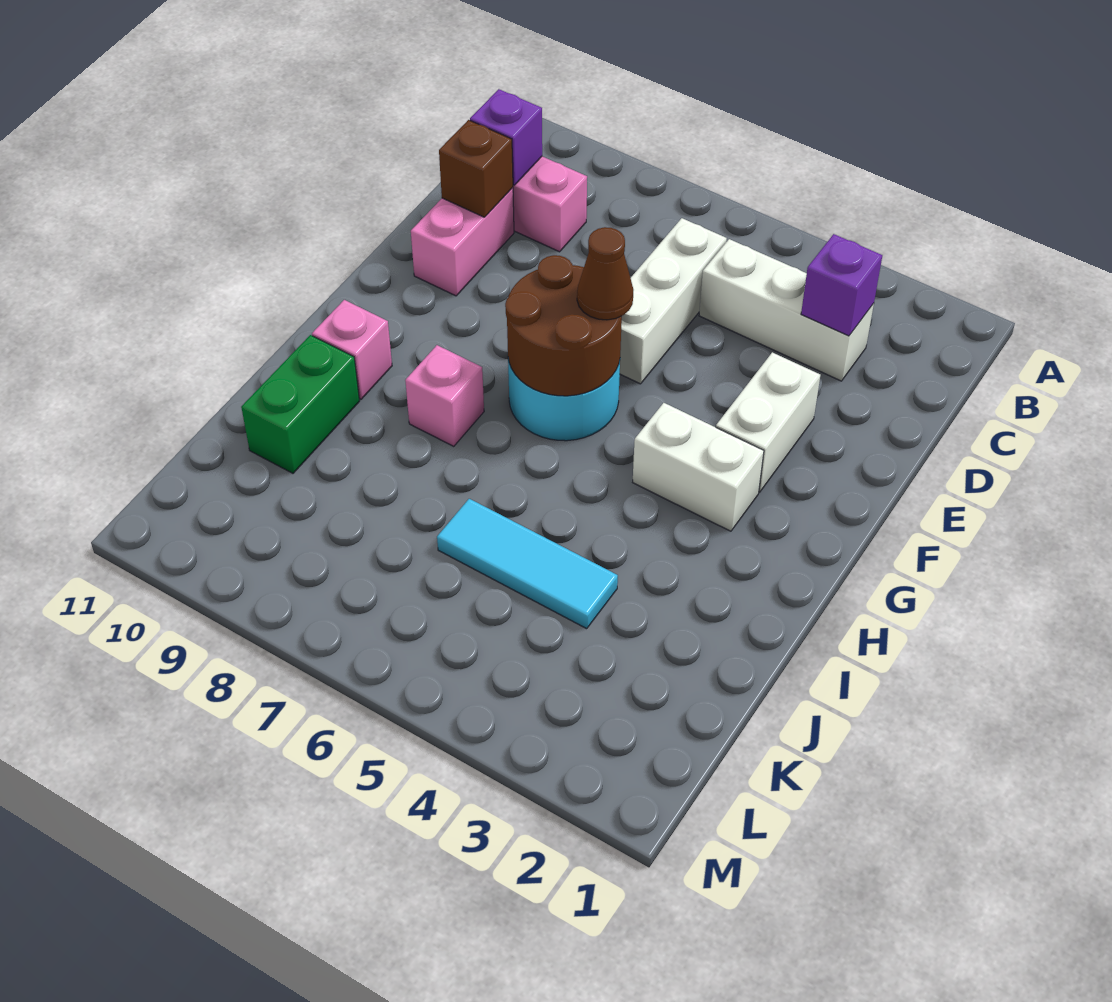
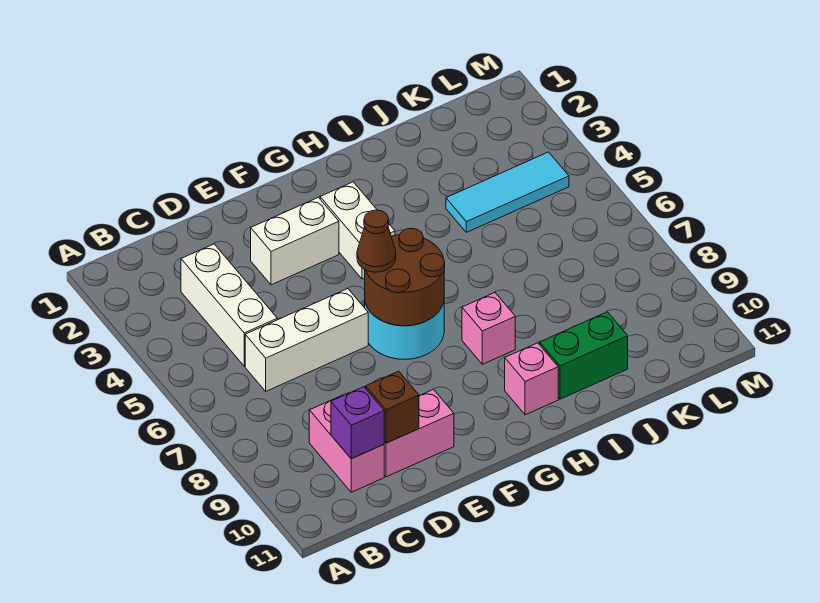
purple brick C3 level 2 -> none
cyan tile J4:J6 level 1 -> cyan tile J4:L4 level 1

